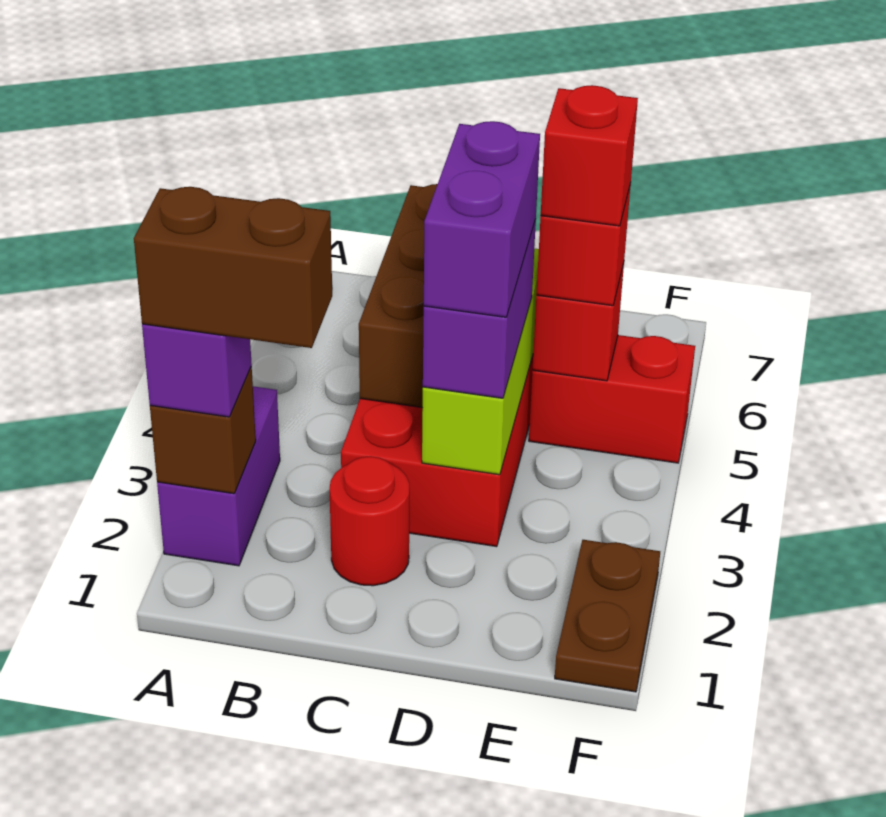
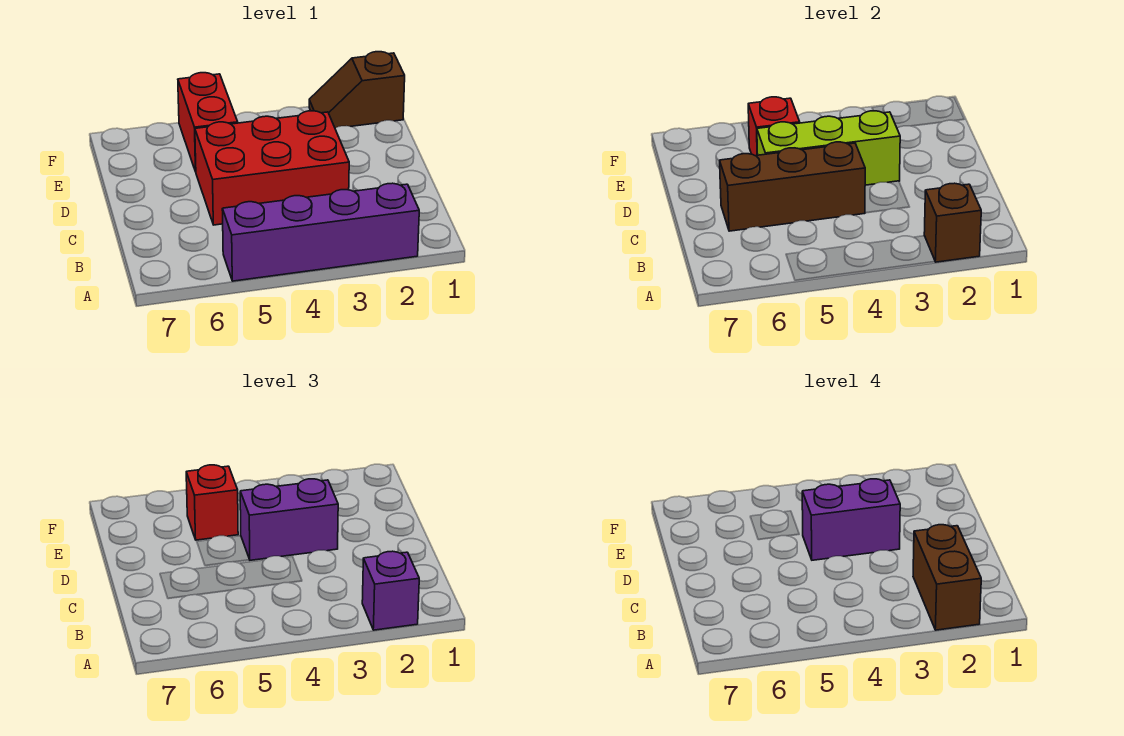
purple brick A2:A3 level 1 -> purple brick A2:A5 level 1
red round brick C2 level 1 -> none
red brick E5 level 4 -> none
brown plate F1:F2 level 1 -> brown slope F1:F2 level 1 top 1

